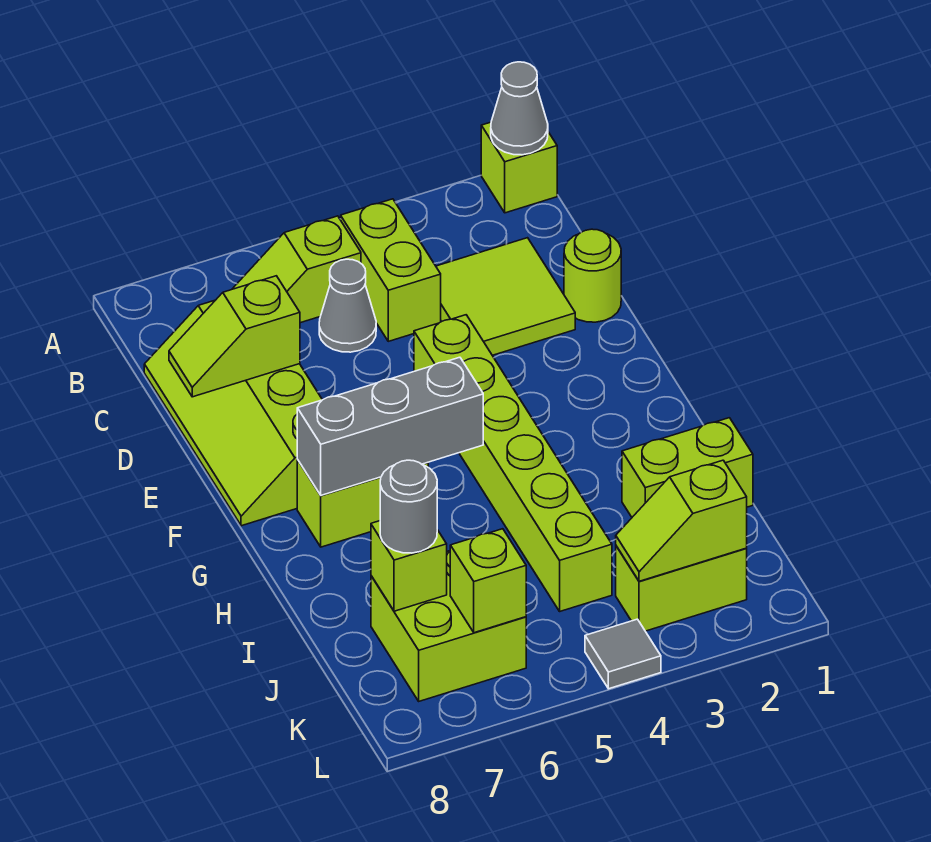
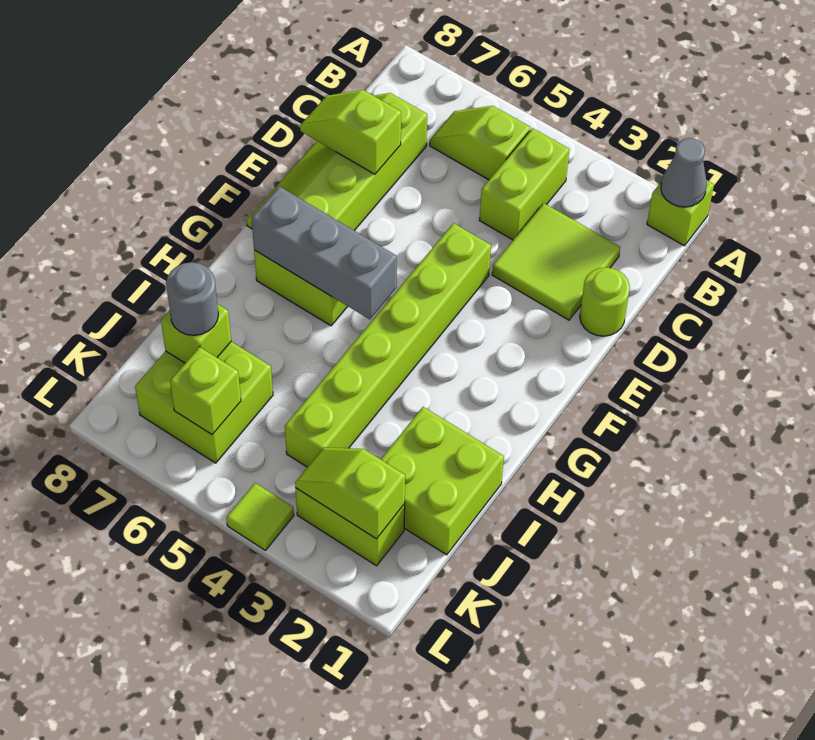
grey cone C5 level 1 -> none
lime brick I1:I2 level 1 -> lime brick I1:J2 level 1
grey tile L4 level 1 -> lime tile L4 level 1

